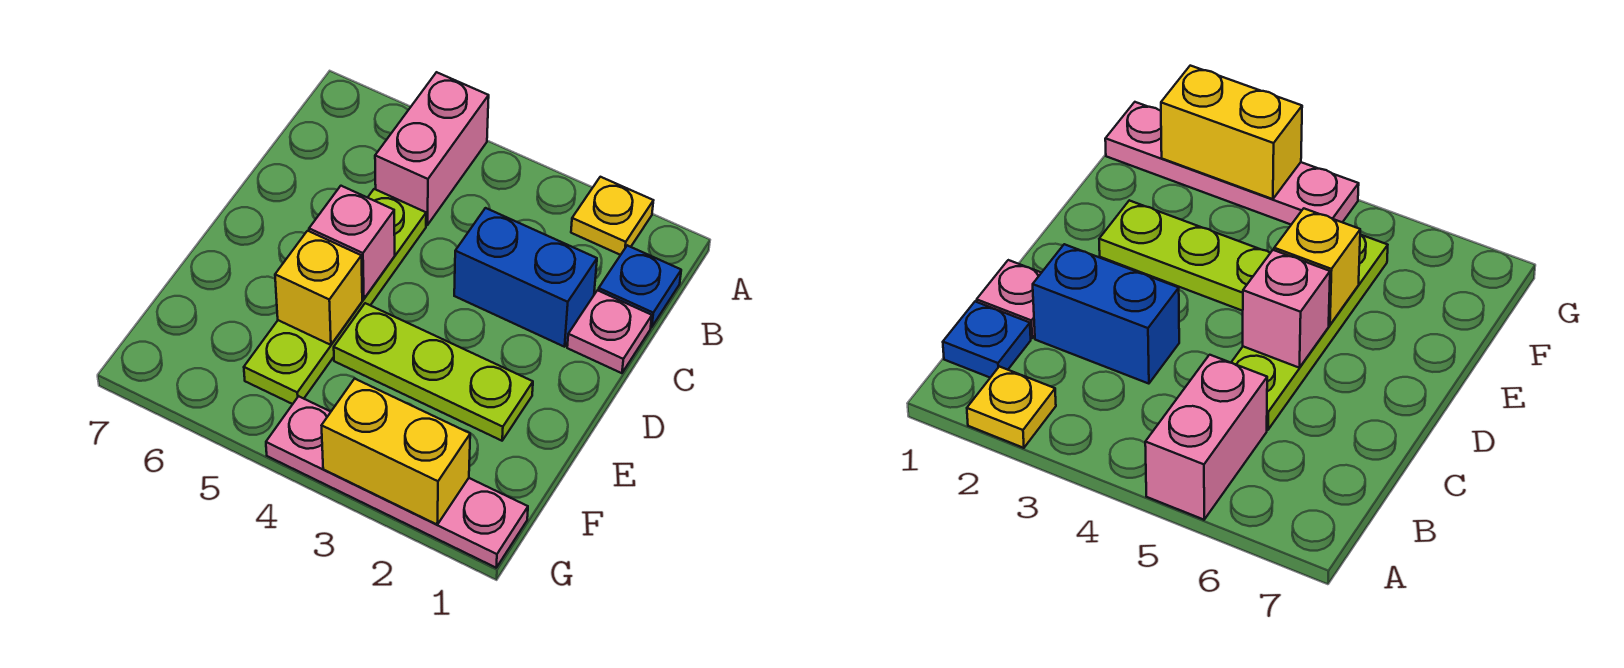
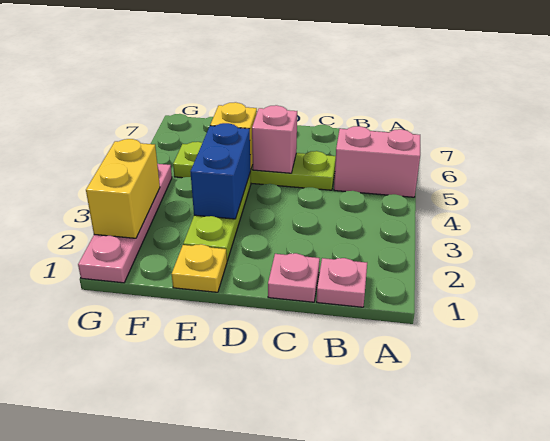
yellow plate A2 level 1 -> yellow plate E1 level 1
blue plate B1 level 1 -> pink plate B1 level 1
blue brick C2:C3 level 1 -> blue brick E3:E4 level 2

